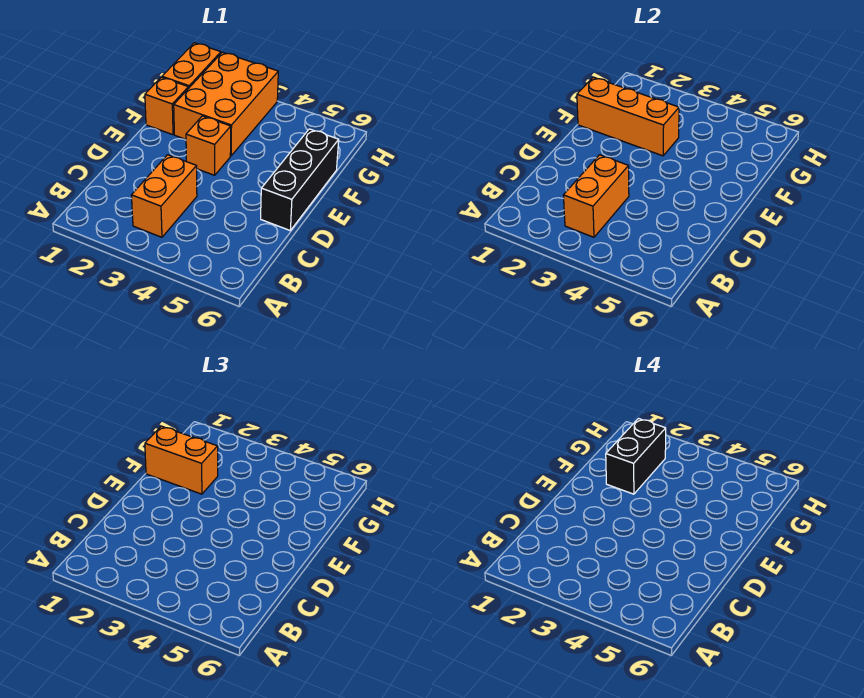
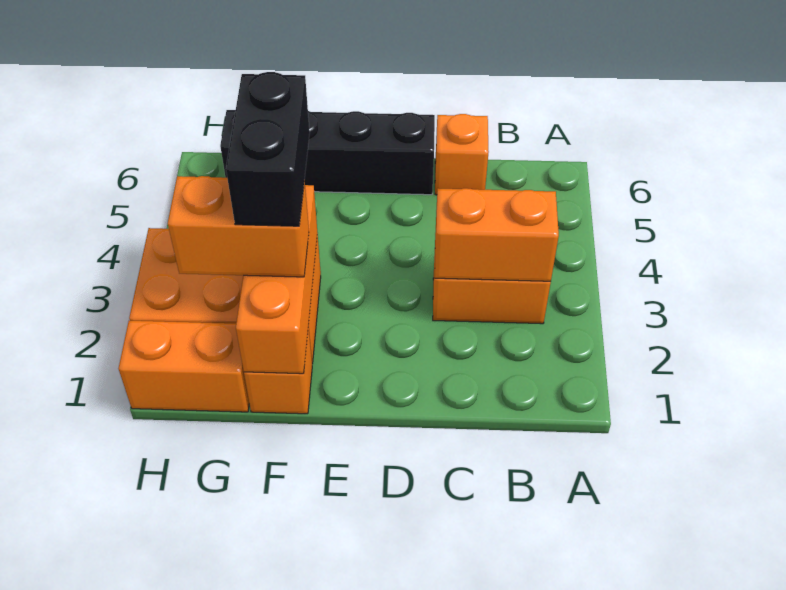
black brick D6:F6 level 1 -> black brick D6:G6 level 1
orange brick E3 level 1 -> orange brick C6 level 1
orange brick F1:F2 level 3 -> orange brick F2:G2 level 3
black brick F2:G2 level 4 -> black brick F2:F3 level 4

